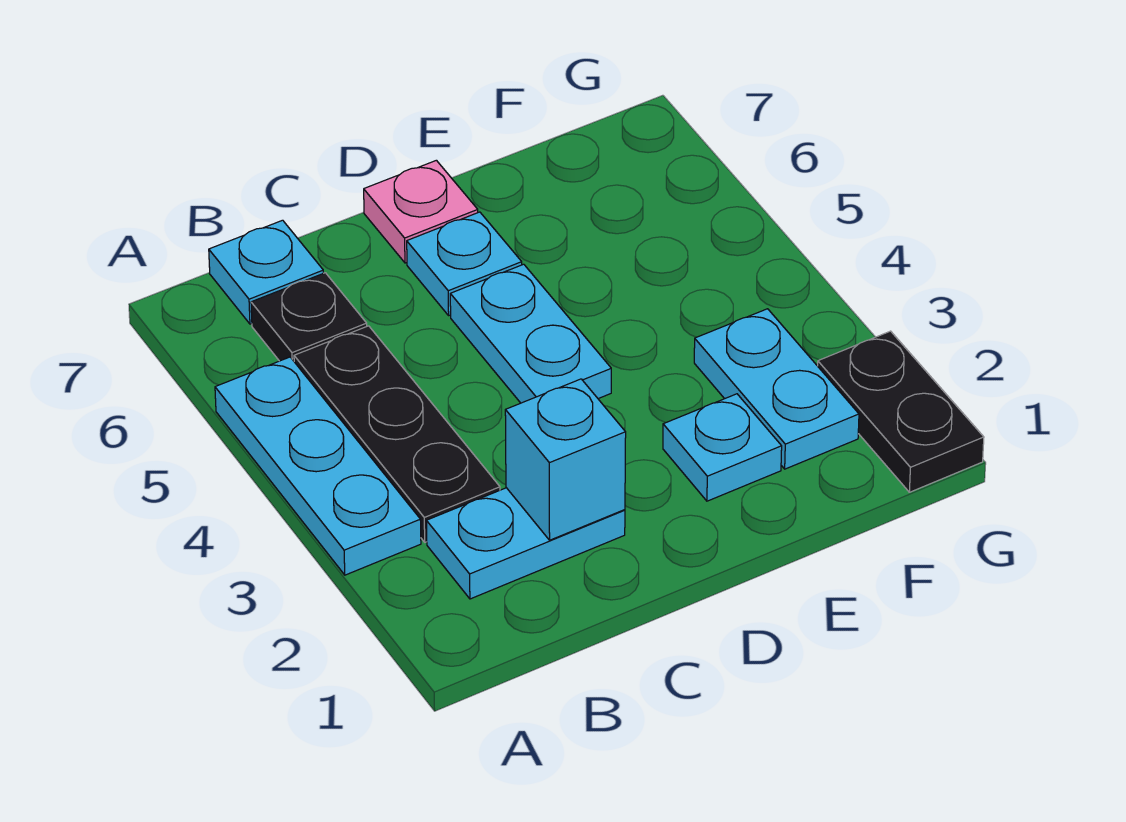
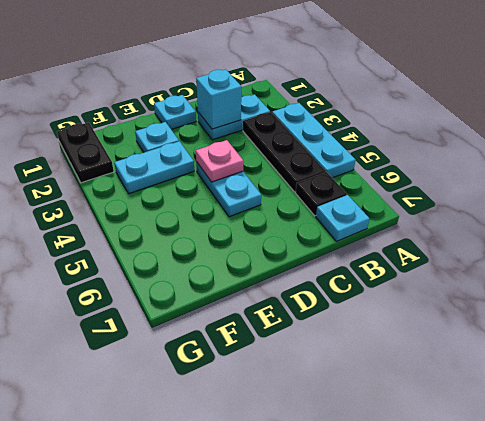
cyan plate D6 level 1 -> cyan plate D1 level 1
pink plate D7 level 1 -> pink plate D4 level 2
cyan plate F2:F3 level 1 -> cyan plate E3:F3 level 1

